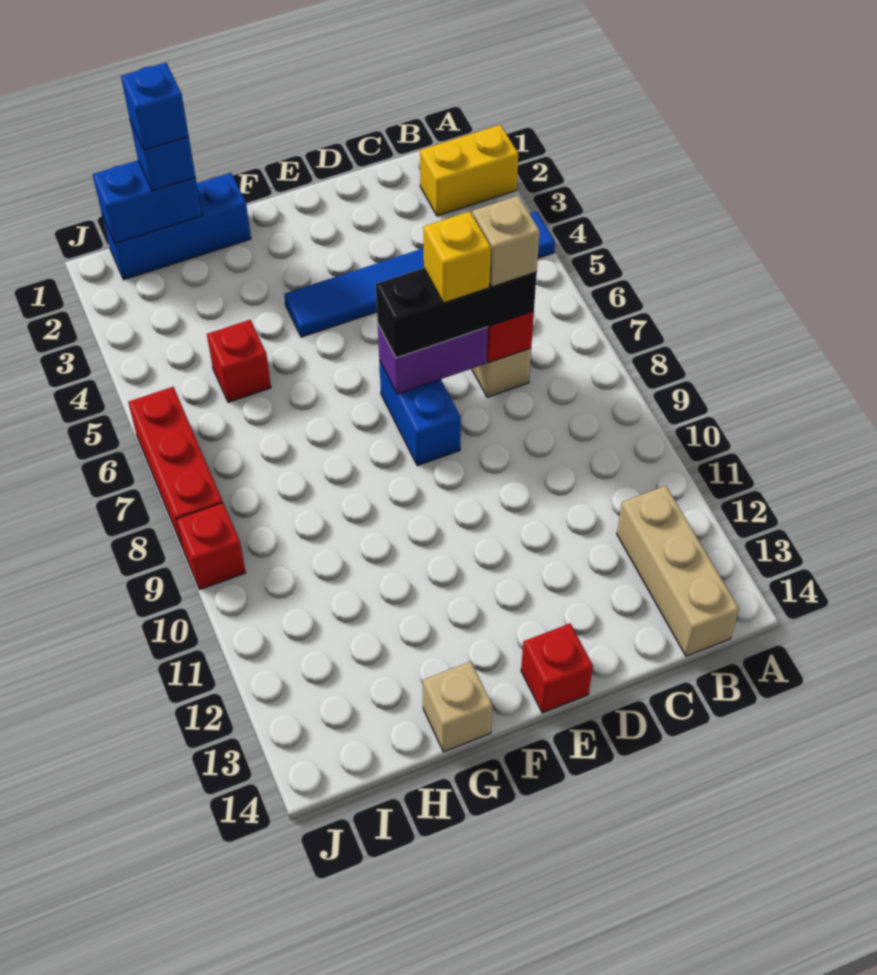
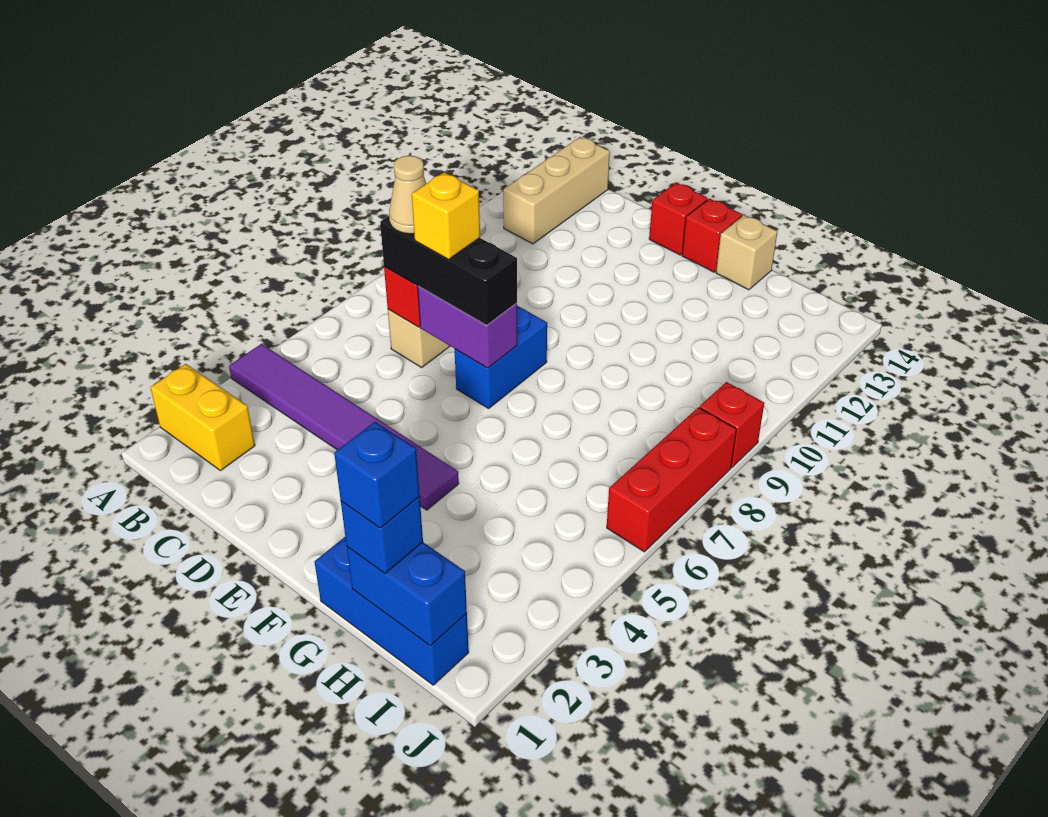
blue tile A4:F4 level 1 -> purple tile A4:F4 level 1
tan brick C7 level 4 -> tan cone C7 level 4
red brick H5 level 1 -> red brick F14 level 1

